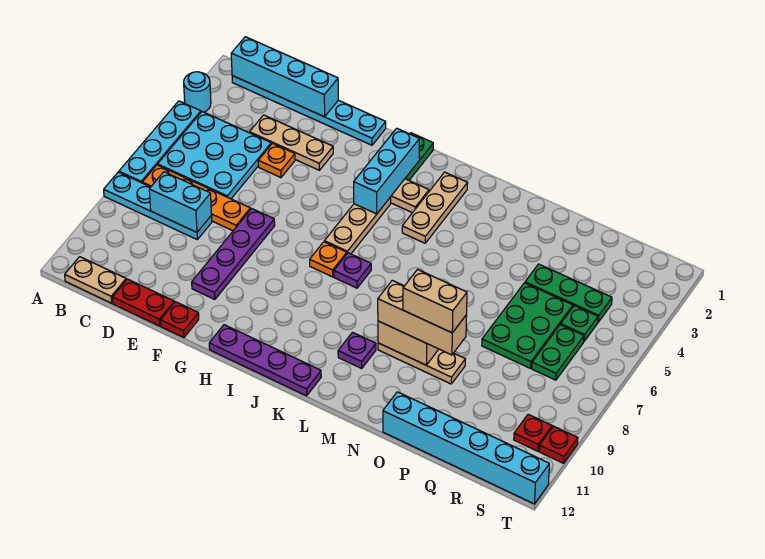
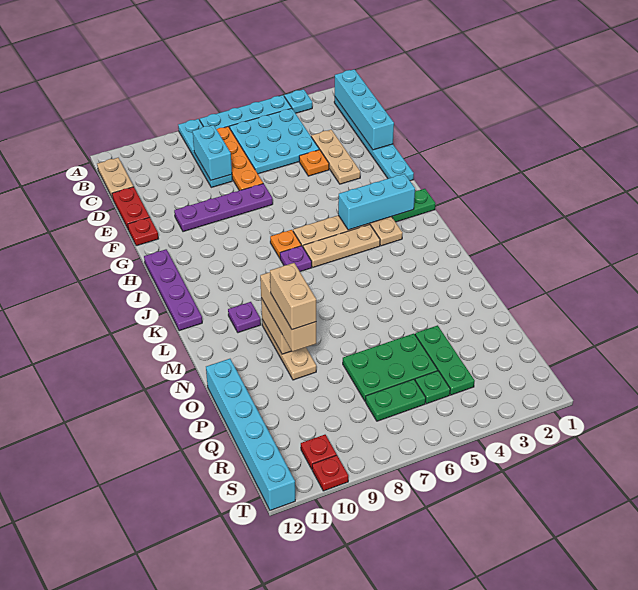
cyan round brick A3 level 1 -> cyan plate A3 level 1
tan plate K2:K4 level 1 -> tan plate J4:J6 level 1

